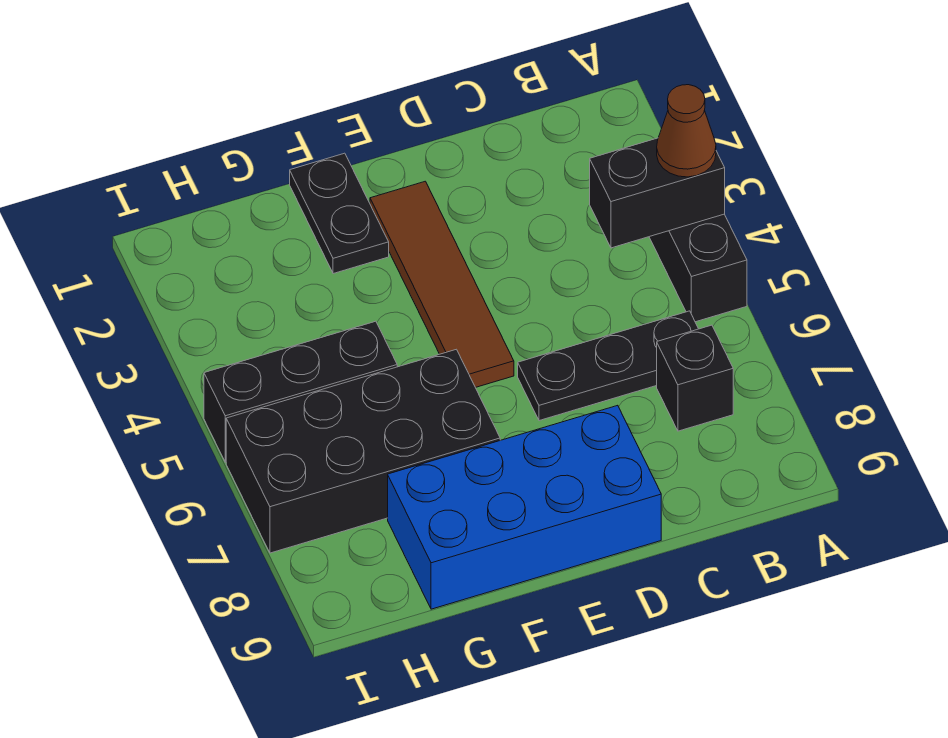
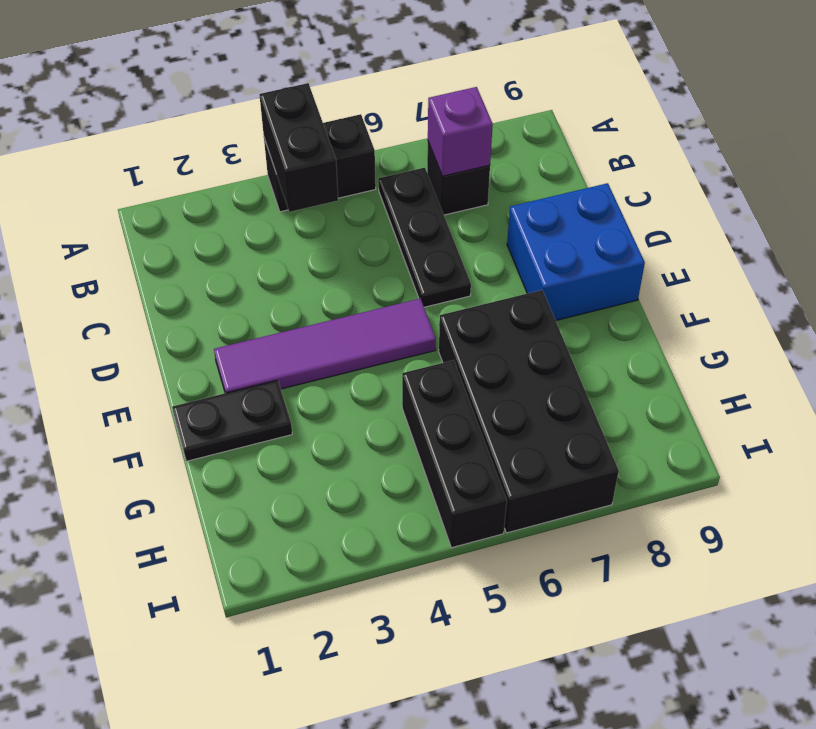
brown cone A4 level 3 -> none
none -> purple brick B7 level 2
blue brick D8:G9 level 1 -> blue brick D8:E9 level 1
brown tile E2:E5 level 1 -> purple tile E2:E5 level 1

